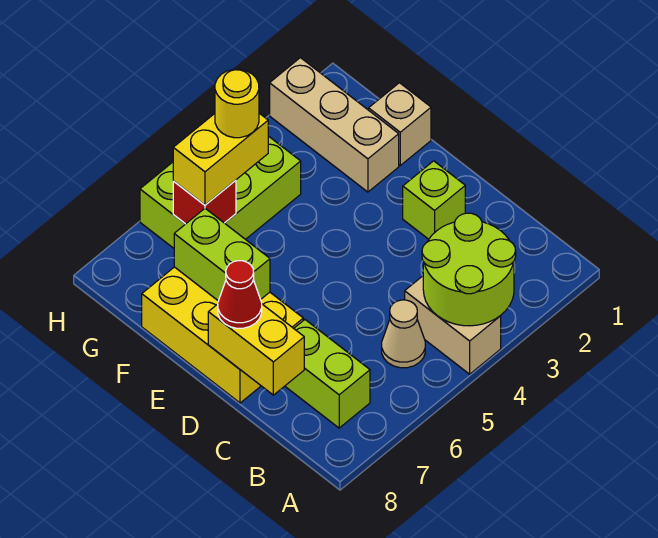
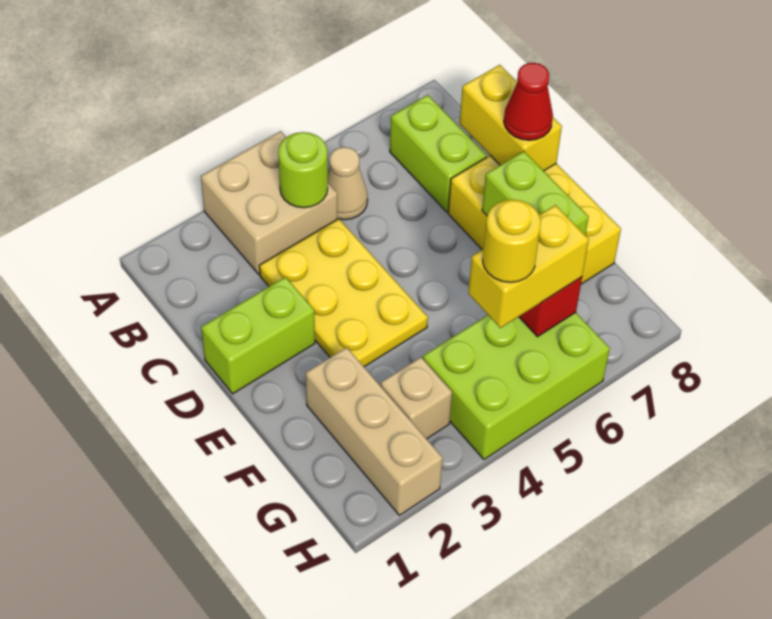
lime round brick A3:B4 level 2 -> lime round brick B4 level 2
tan brick A4:B4 level 1 -> tan brick A3:B4 level 1
none -> yellow plate C3:E4 level 1
lime brick D2 level 1 -> lime brick D1:D2 level 1
tan brick F1 level 1 -> tan brick G3 level 1

